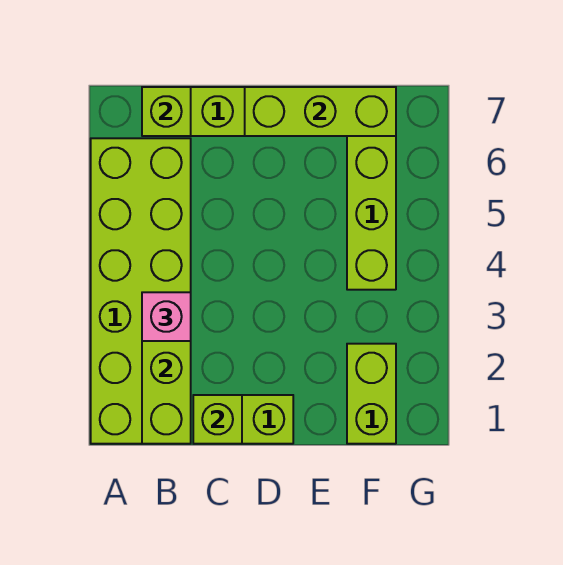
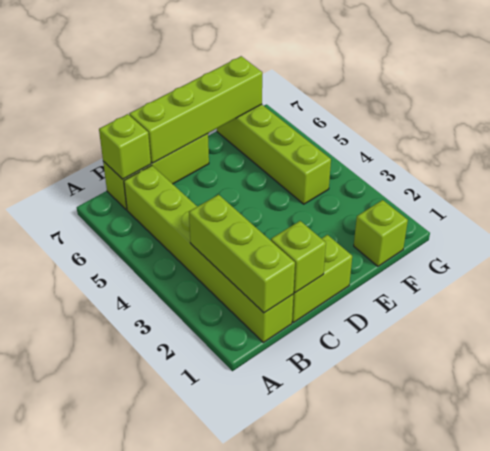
lime brick A1:B6 level 1 -> lime brick B1:B6 level 1
pink brick B3 level 3 -> none
lime brick D7:F7 level 2 -> lime brick C7:F7 level 2
lime brick F1:F2 level 1 -> lime brick F1 level 1

